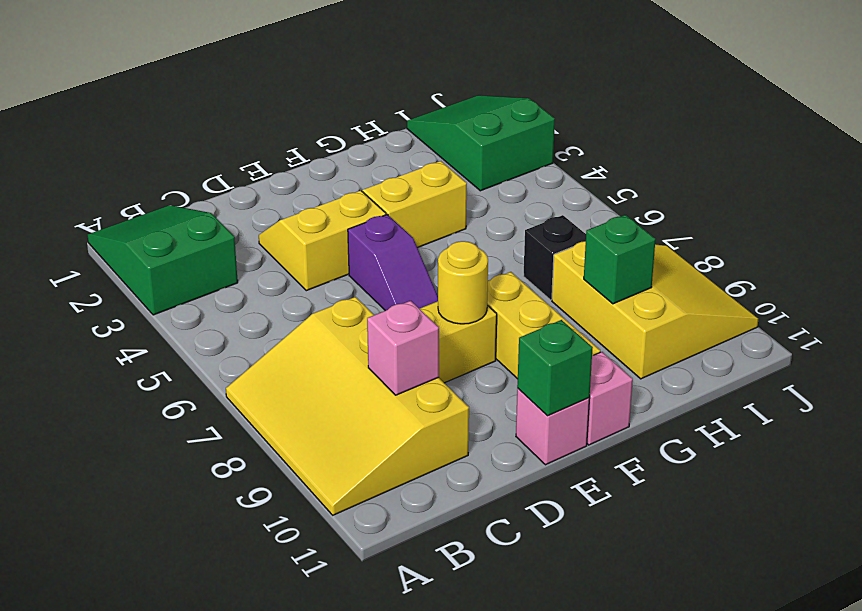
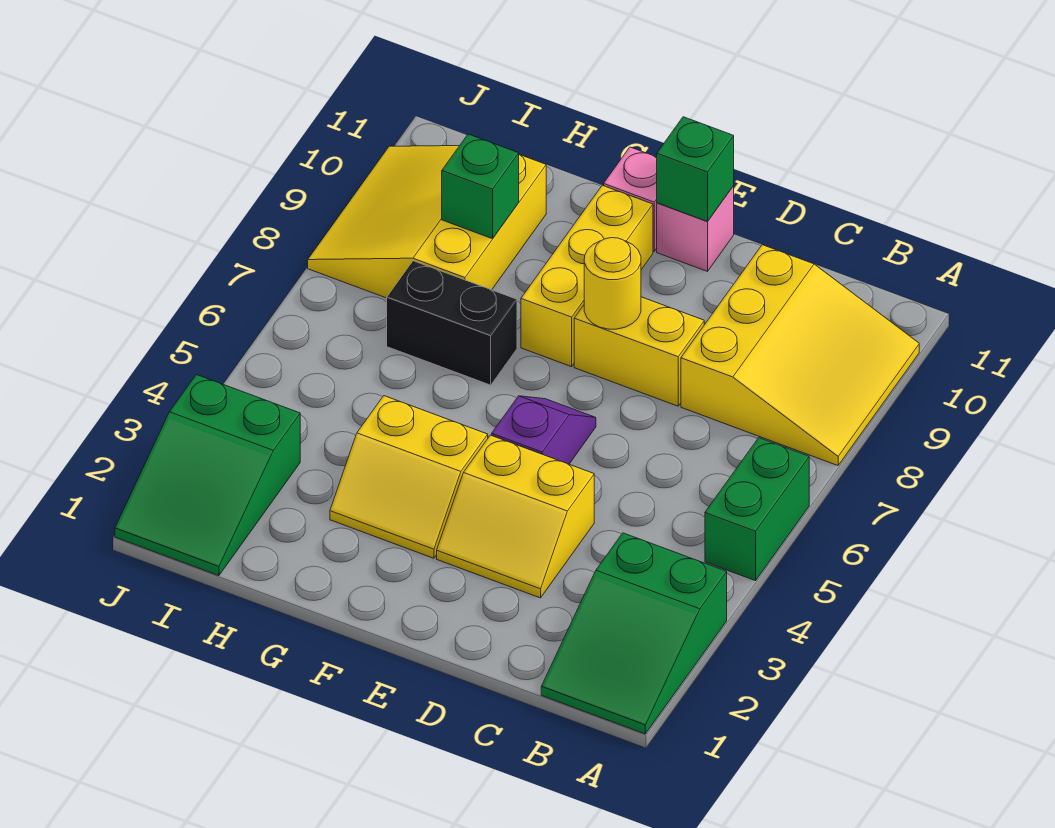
none -> green brick A5:A6 level 1
yellow slope A7:C10 level 1 top C -> yellow slope A8:C10 level 1 top C
pink brick C9 level 2 -> none
black brick H7 level 1 -> black brick G7:H7 level 1

